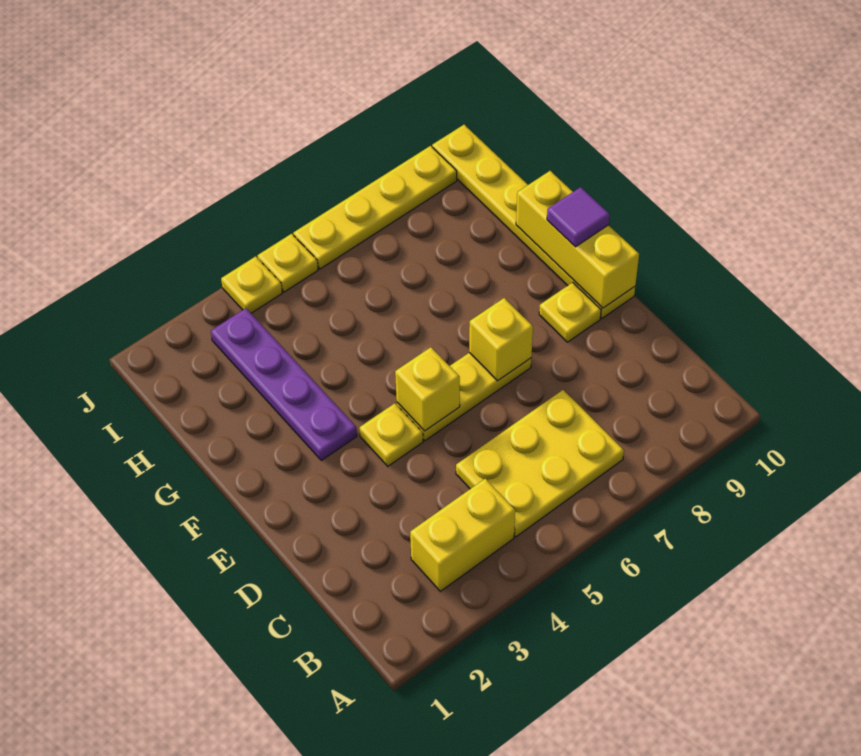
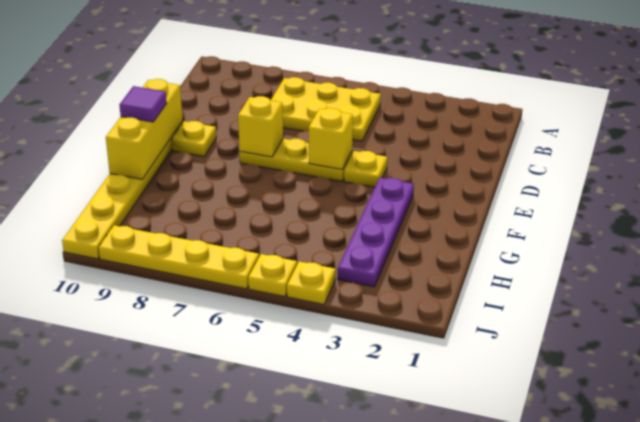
yellow brick B3:B4 level 1 -> none

